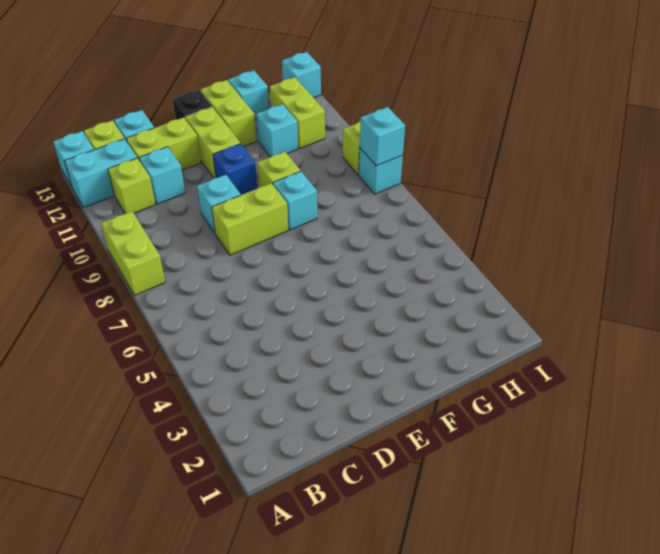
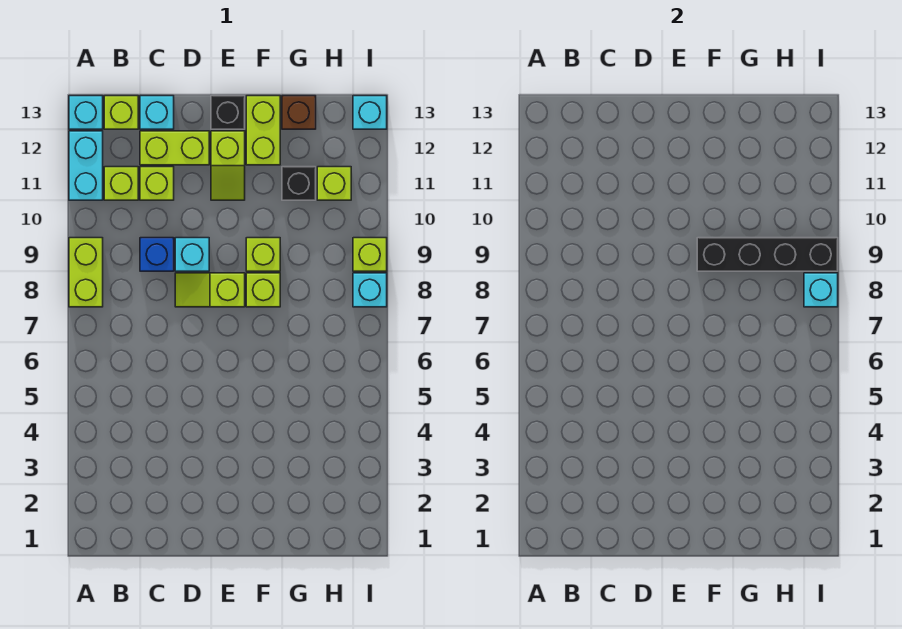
cyan brick A12:B12 level 1 -> cyan brick A11:A12 level 1
cyan brick C11 level 1 -> lime brick C11 level 1
lime brick D8:E8 level 1 -> lime slope D8:E8 level 1 top E
blue brick E10 level 1 -> blue brick C9 level 1
lime brick E11:E12 level 1 -> lime slope E11:E12 level 1 top 12
cyan brick F8 level 1 -> lime brick F8 level 1
none -> black brick F9:I9 level 2
cyan brick G11 level 1 -> black brick G11 level 1
cyan brick G13 level 1 -> brown brick G13 level 1
lime brick H11:H12 level 1 -> lime brick H11 level 1

